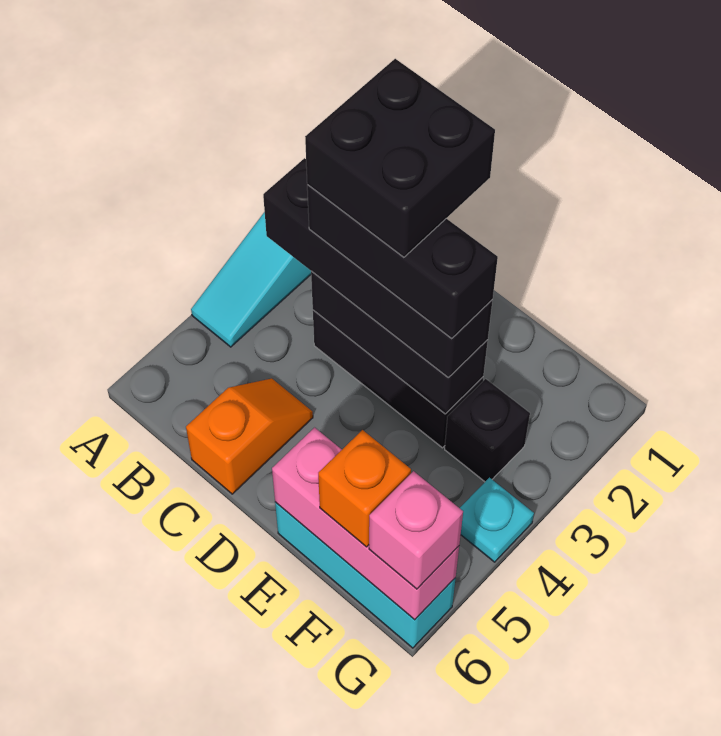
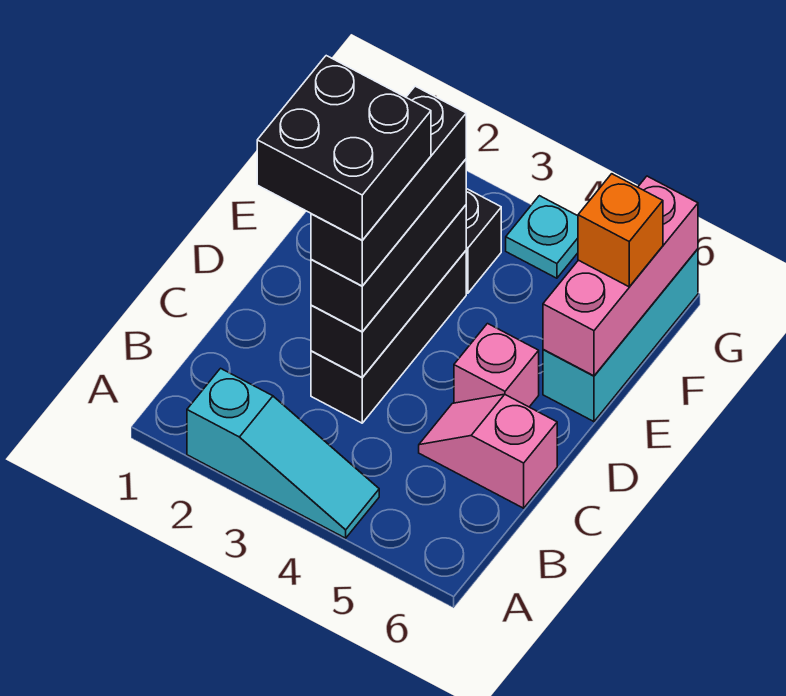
black brick B3:E3 level 3 -> black brick C3:E3 level 3
orange slope C5:C6 level 1 top 6 -> pink slope C5:C6 level 1 top 6
pink brick G6 level 3 -> pink brick D5 level 1

